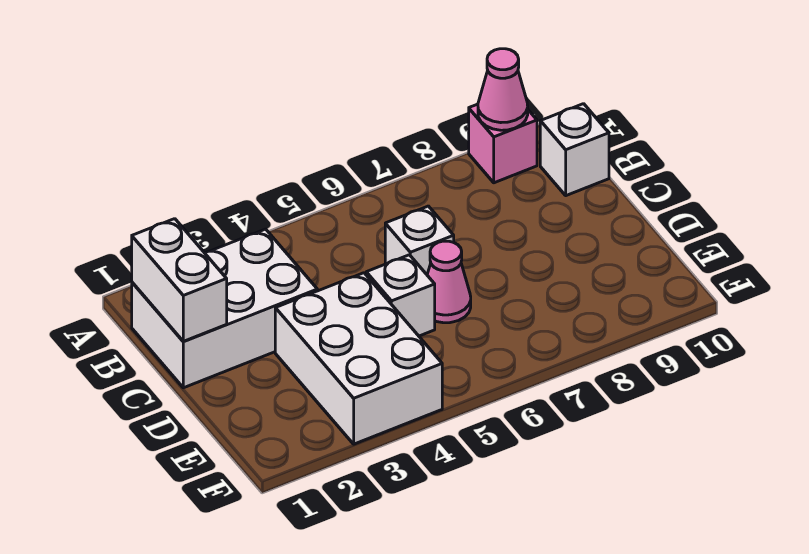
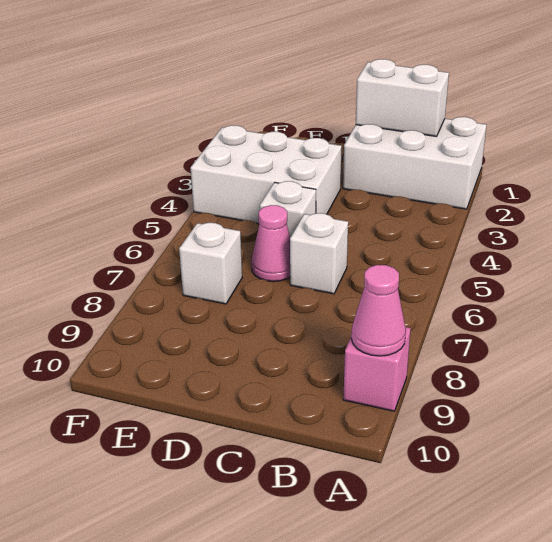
white brick B1:C3 level 1 -> white brick A1:C2 level 1
white brick B10 level 1 -> white brick E7 level 1

